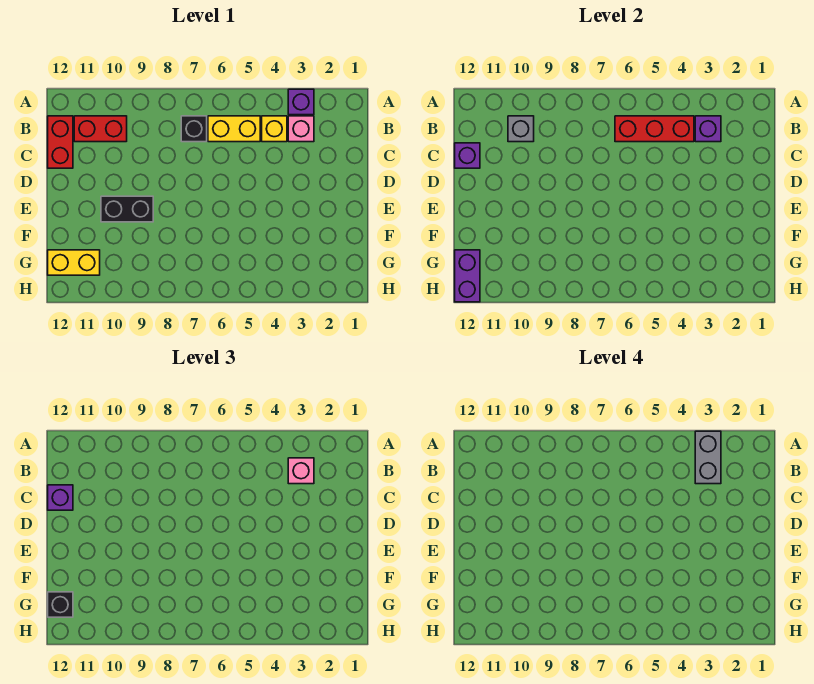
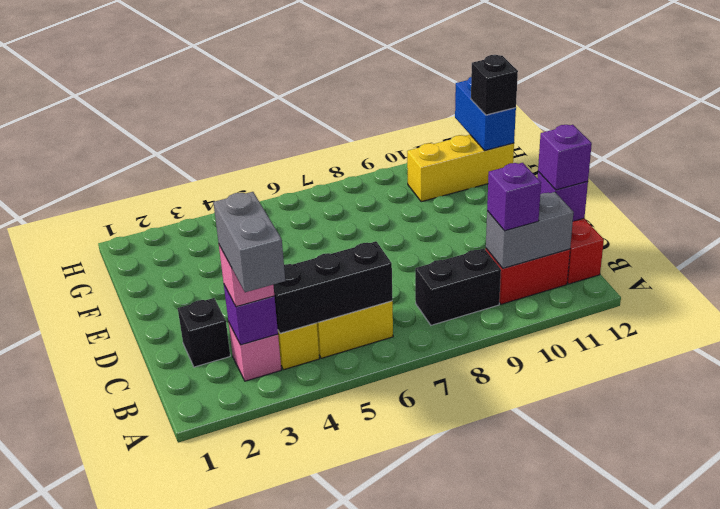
purple brick A3 level 1 -> purple brick B10 level 3
red brick B4:B6 level 2 -> black brick B4:B6 level 2
black brick B7 level 1 -> black brick C2 level 1
grey brick B10 level 2 -> grey brick B10:B11 level 2
black brick E9:E10 level 1 -> black brick B8:B9 level 1
yellow brick G11:G12 level 1 -> yellow brick G10:G12 level 1
purple brick G12:H12 level 2 -> blue brick G12:H12 level 2

